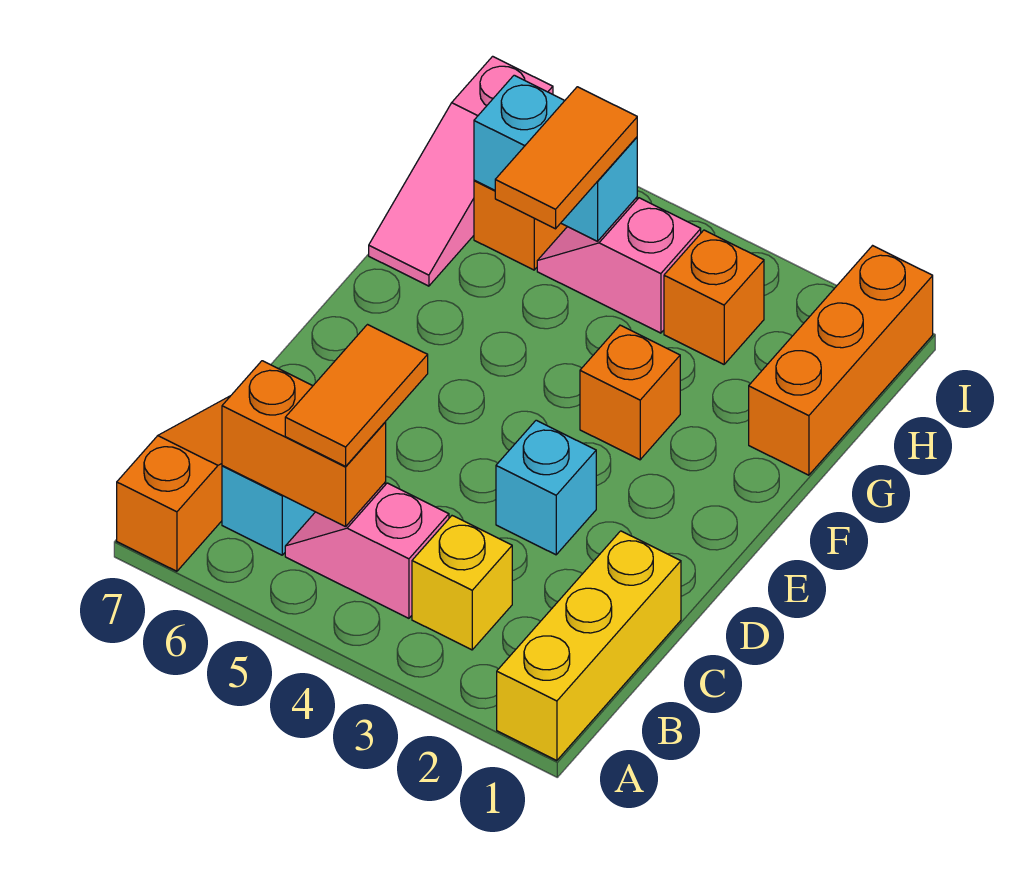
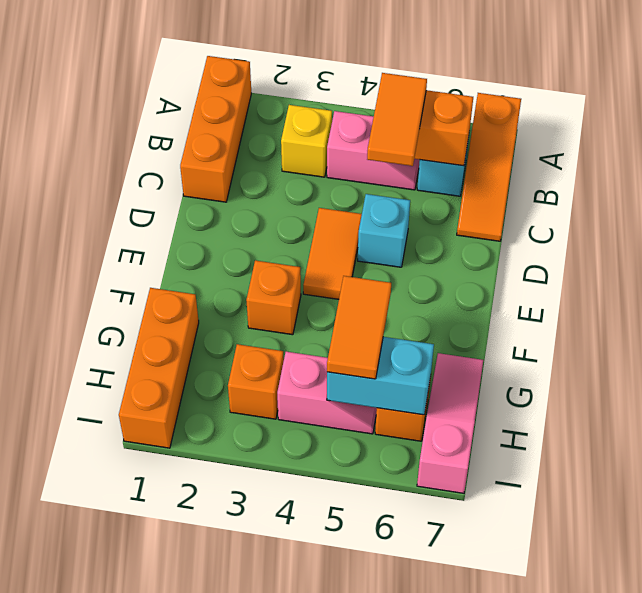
yellow brick A1:C1 level 1 -> orange brick A1:C1 level 1
cyan brick D3 level 1 -> cyan brick D5 level 1
none -> orange tile D4:E4 level 1

